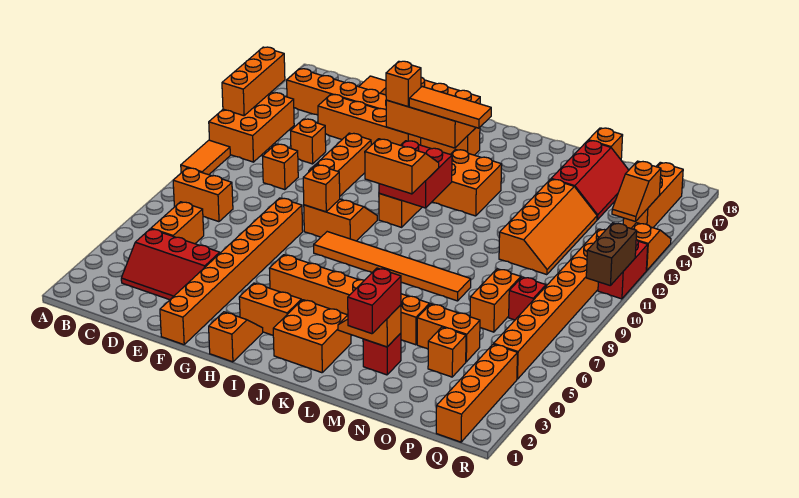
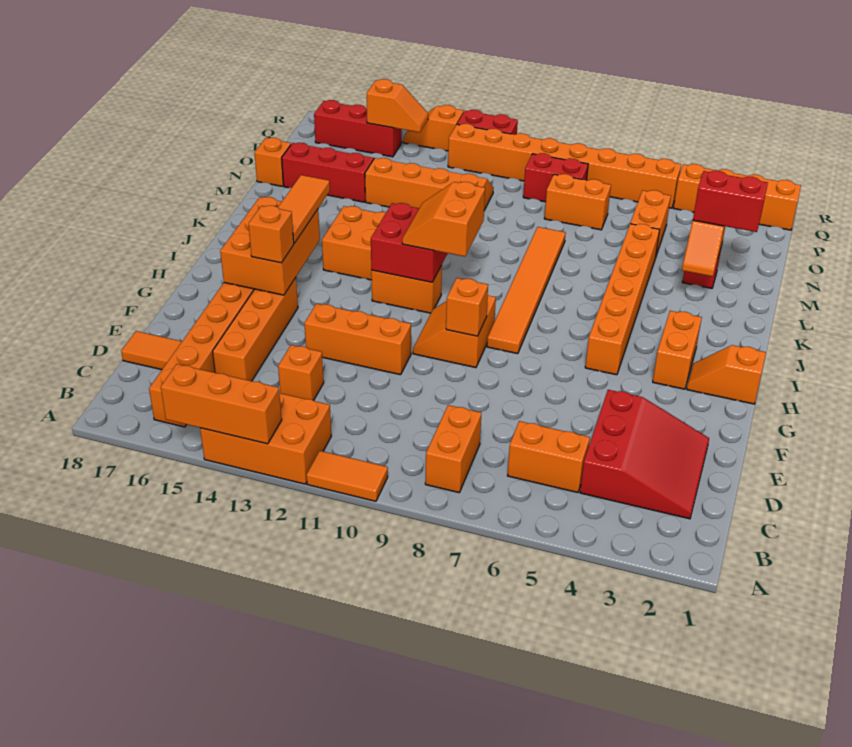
red slope C3:E4 level 1 top 4 -> red slope C2:E4 level 1 top 4
orange brick D11 level 1 -> none
orange brick F1:F8 level 1 -> none
orange brick J2:K3 level 1 -> none
orange brick O4 level 1 -> none
red brick P8 level 1 -> red brick P8:P9 level 1
orange brick Q15:Q17 level 1 -> red brick Q15:Q17 level 1
brown brick R10:R11 level 2 -> none

